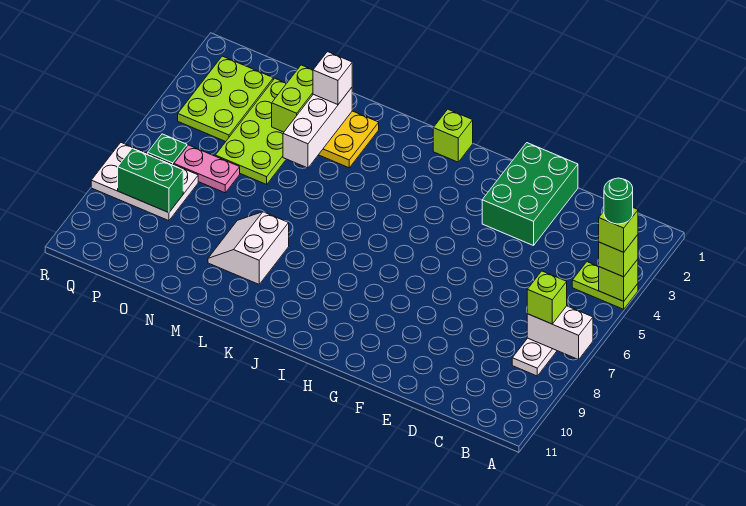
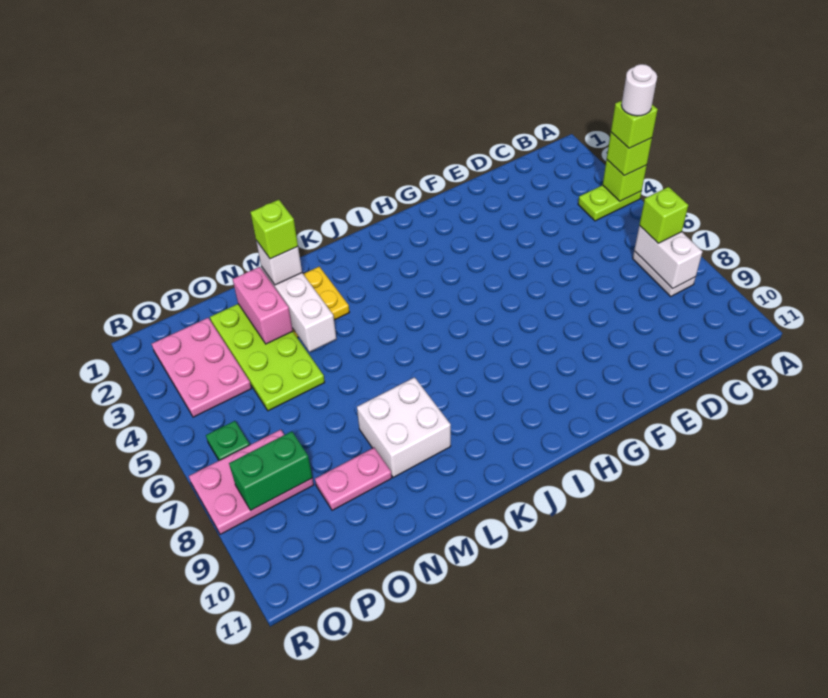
green round brick A4 level 5 -> white round brick A4 level 5
white brick A7:B7 level 2 -> white brick B7:B8 level 2
green brick E1:F3 level 1 -> none
lime brick I1 level 1 -> lime brick M2 level 4
white slope L8:M9 level 1 top L -> white brick L8:M9 level 1
lime brick N2:N3 level 2 -> pink brick N2:N3 level 2
pink plate O6:P6 level 1 -> pink plate N9:O9 level 1
lime plate P2:Q4 level 1 -> pink plate P2:Q4 level 1
white plate P7:R8 level 1 -> pink plate P7:R8 level 1

